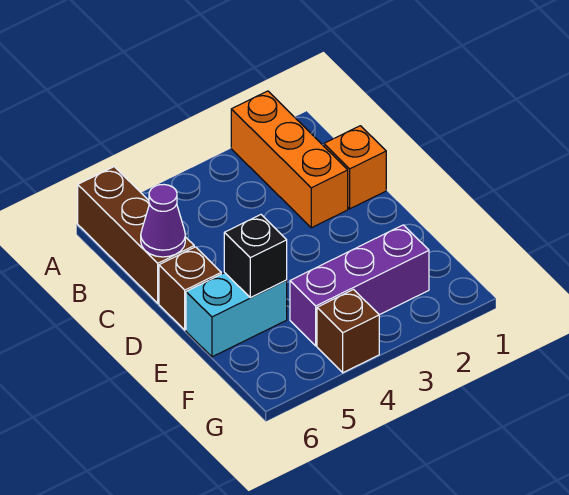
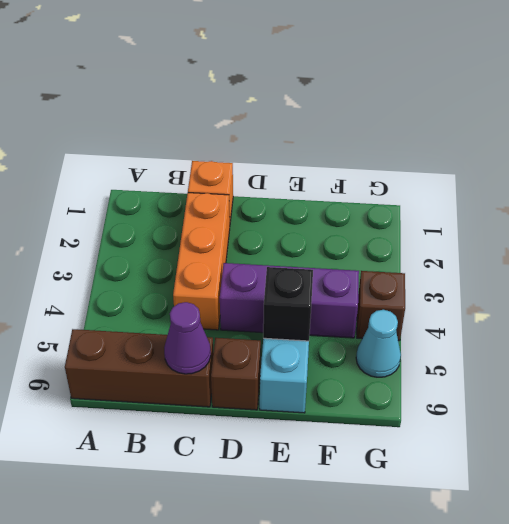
orange brick A2:C2 level 1 -> orange brick C2:C4 level 1
purple brick F2:F4 level 1 -> purple brick D4:F4 level 1
none -> cyan cone G5 level 1

